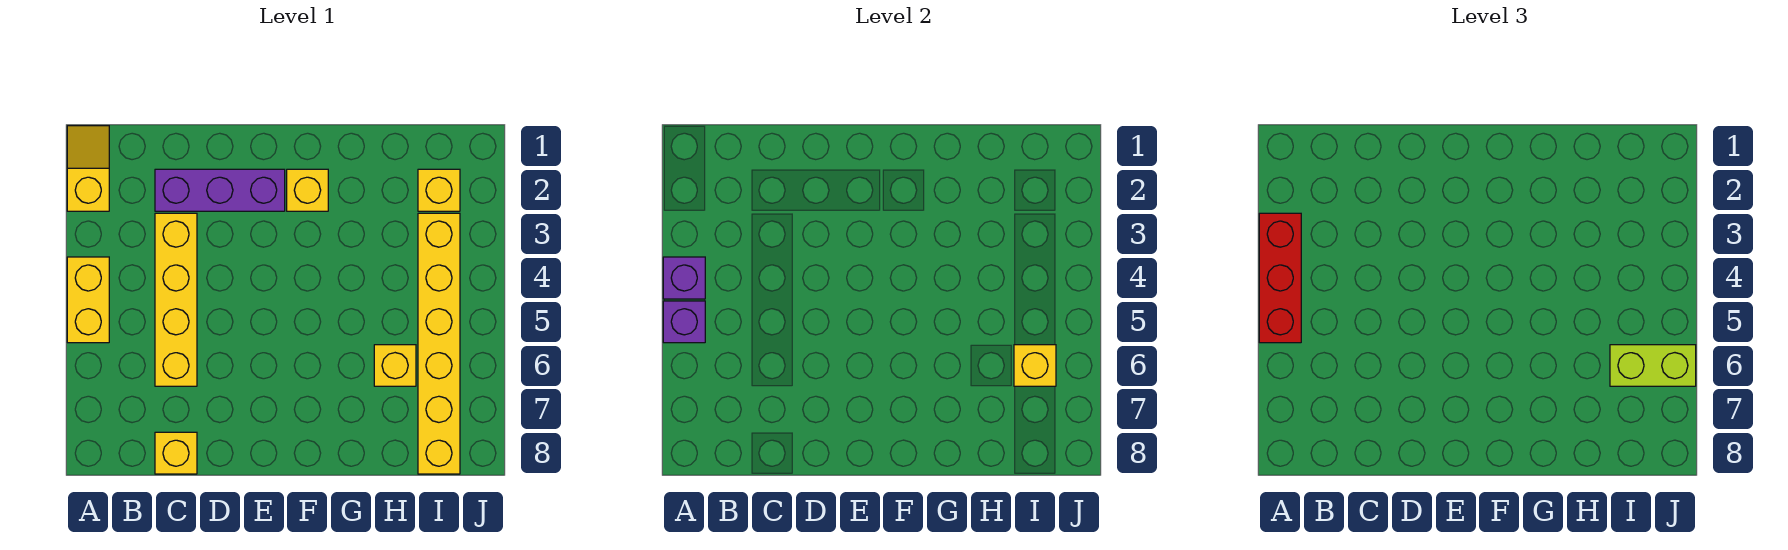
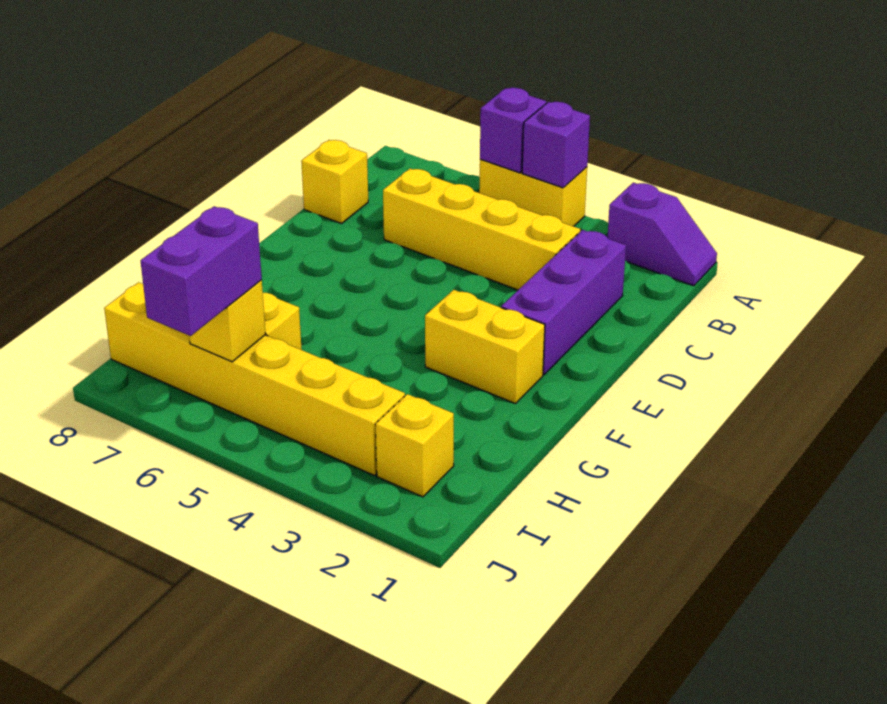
yellow slope A1:A2 level 1 top 2 -> purple slope A1:A2 level 1 top 2
red brick A3:A5 level 3 -> none
yellow brick F2 level 1 -> yellow brick F2:F3 level 1
lime brick I6:J6 level 3 -> purple brick I6:J6 level 3

